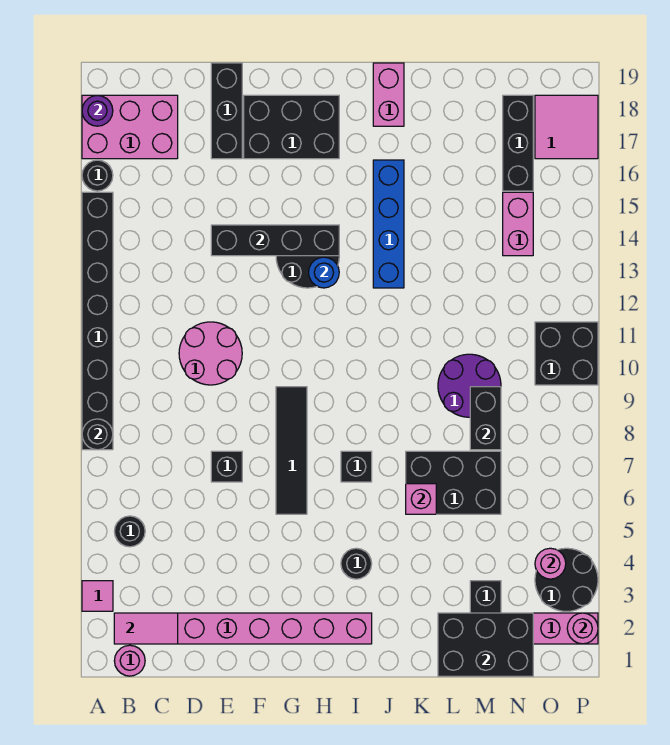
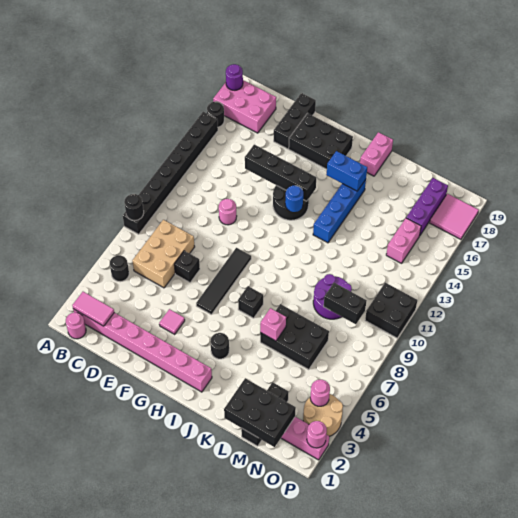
pink tile A3 level 1 -> pink tile F4 level 1
none -> tan brick C6:D8 level 1
pink round brick D10:E11 level 1 -> pink round brick E11 level 1
none -> blue brick I16:J16 level 2
black brick M8:M9 level 2 -> black brick M9:N9 level 2
black brick N16:N18 level 1 -> purple brick N16:N18 level 1
black round brick O3:P4 level 1 -> tan round brick O3:P4 level 1

